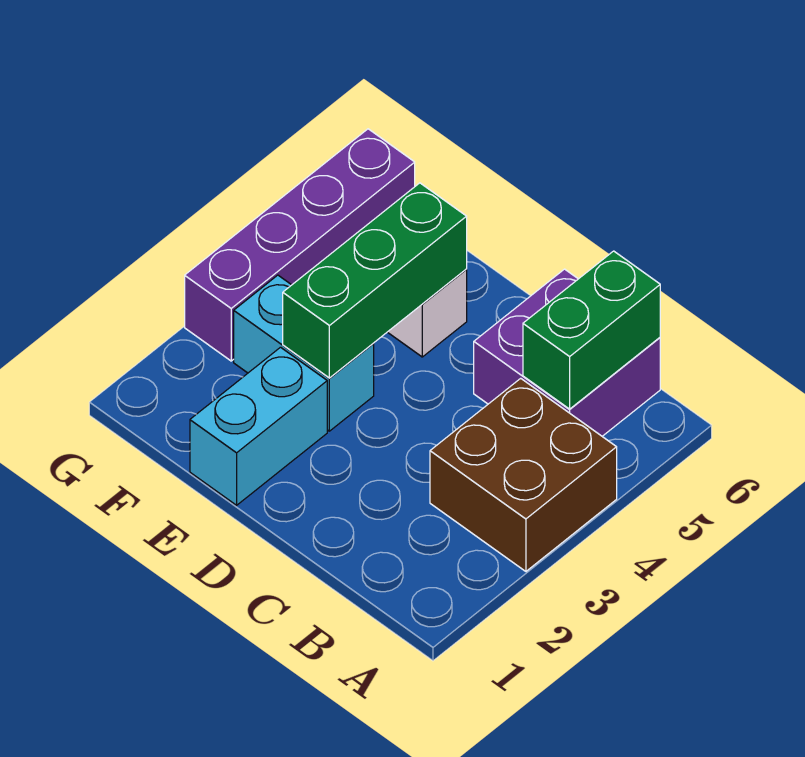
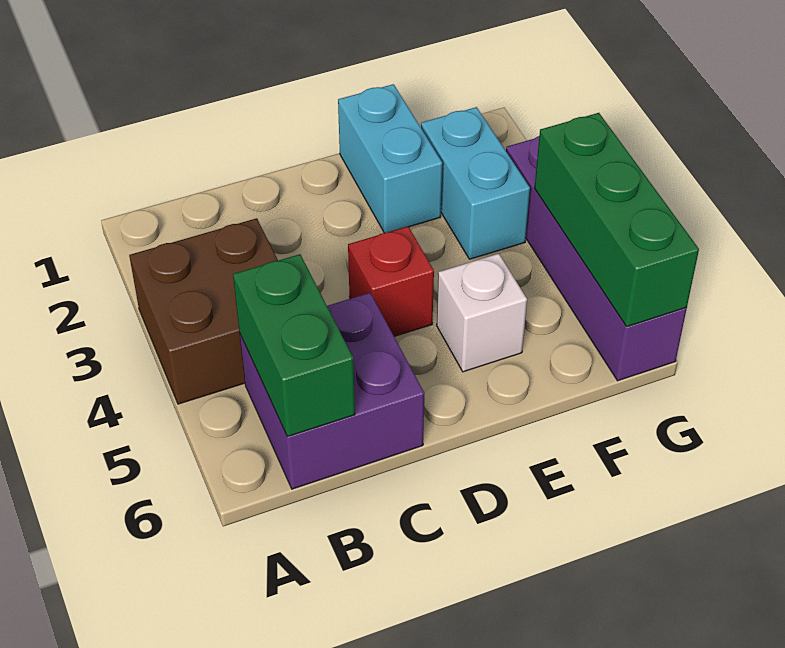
none -> red brick D4 level 1
cyan brick E3:F3 level 1 -> cyan brick F2:F3 level 1
green brick E3:E5 level 2 -> green brick G4:G6 level 2

